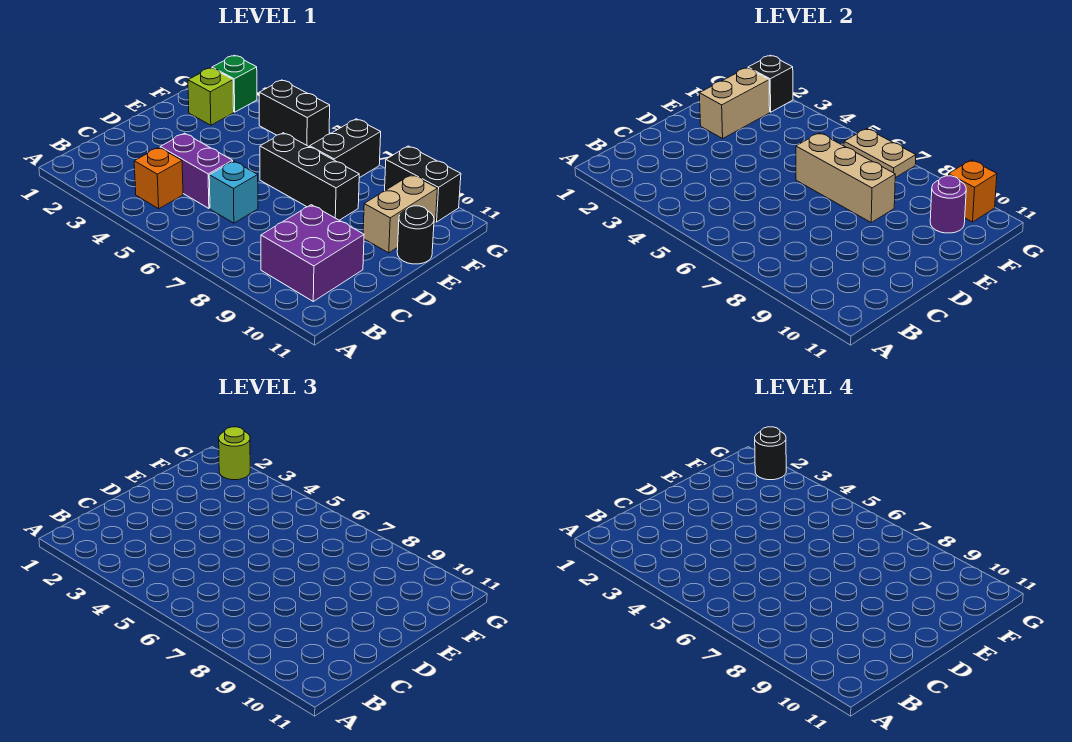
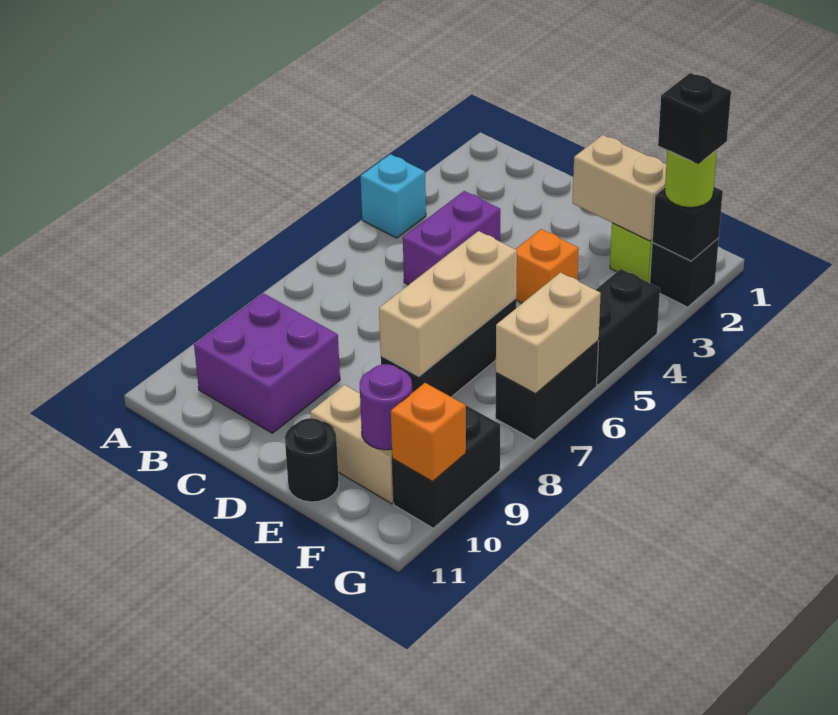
orange brick B4 level 1 -> orange brick E4 level 1
cyan brick C6 level 1 -> cyan brick A4 level 1
black brick F7:G7 level 1 -> black brick G6:G7 level 1
green brick G2 level 1 -> black brick G2 level 1
black round brick G2 level 4 -> black brick G2 level 4
tan plate G6:G7 level 2 -> tan brick G6:G7 level 2

